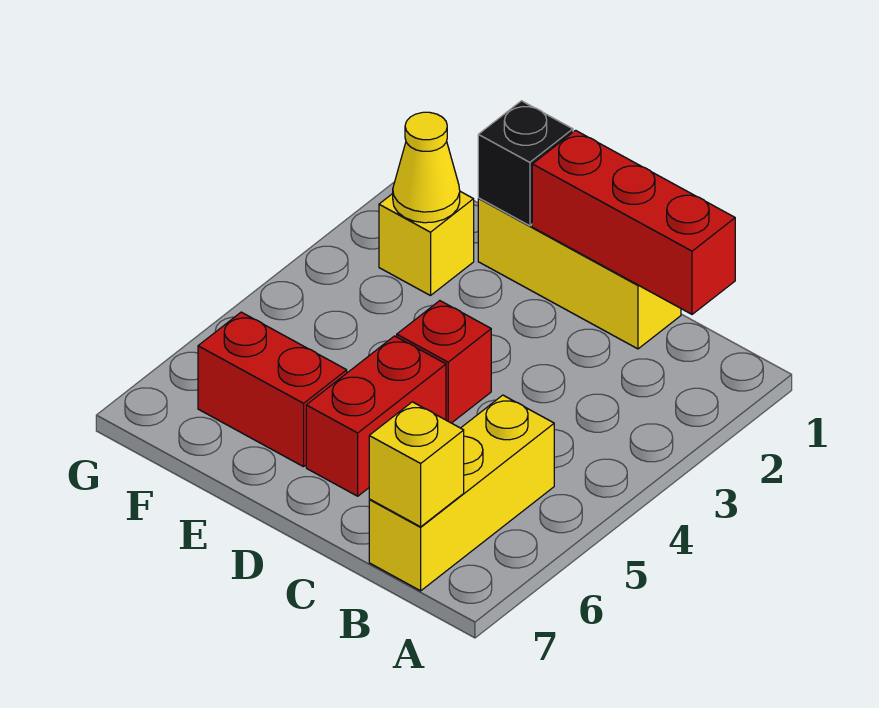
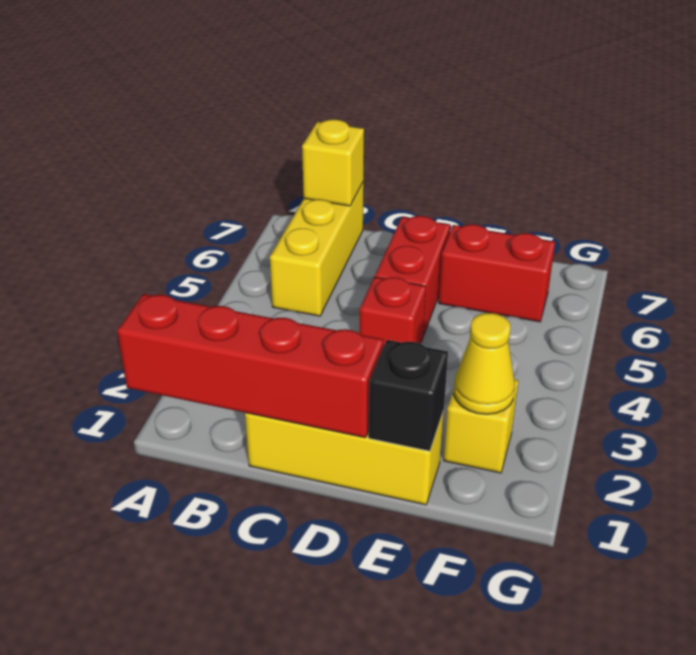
red brick B1:D1 level 2 -> red brick A1:D1 level 2

